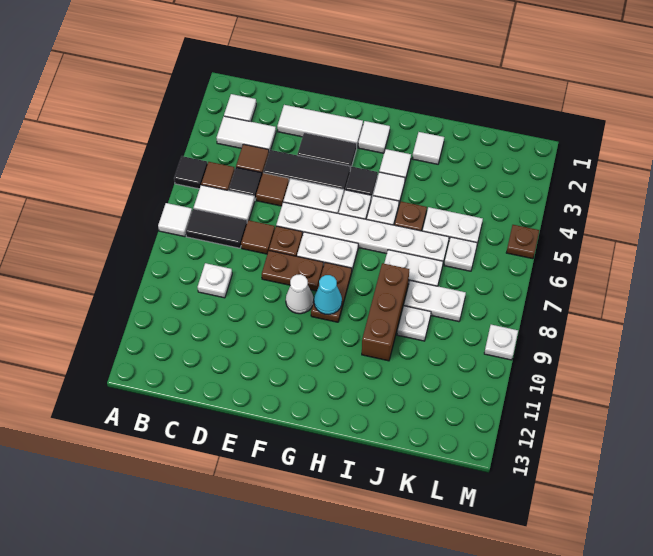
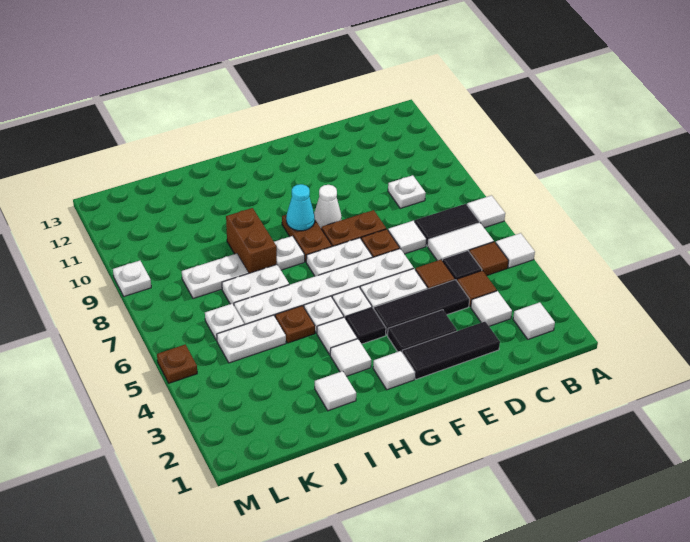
black tile A5 level 1 -> white tile A5 level 1
white tile B3:C3 level 1 -> white tile C3 level 1
white tile D2:F2 level 1 -> black tile D2:F2 level 1
brown tile D7 level 1 -> white tile D7 level 1
brown brick I8:I10 level 1 -> brown brick I8:I9 level 1
white plate J9 level 1 -> white plate H8 level 1

